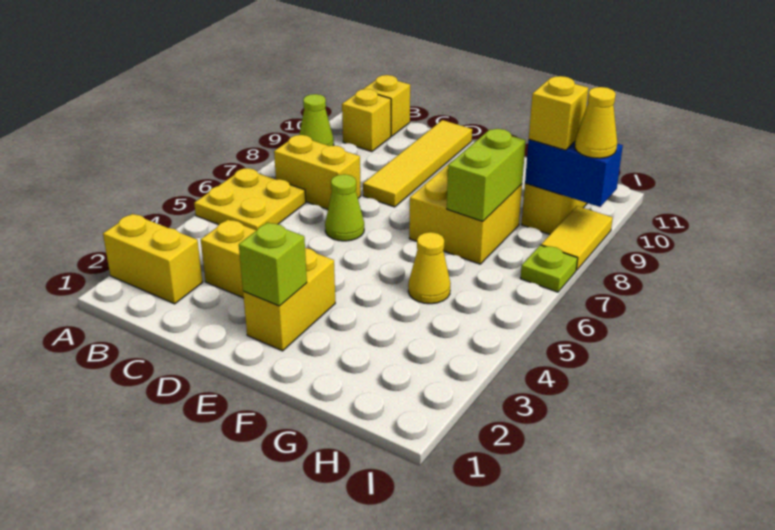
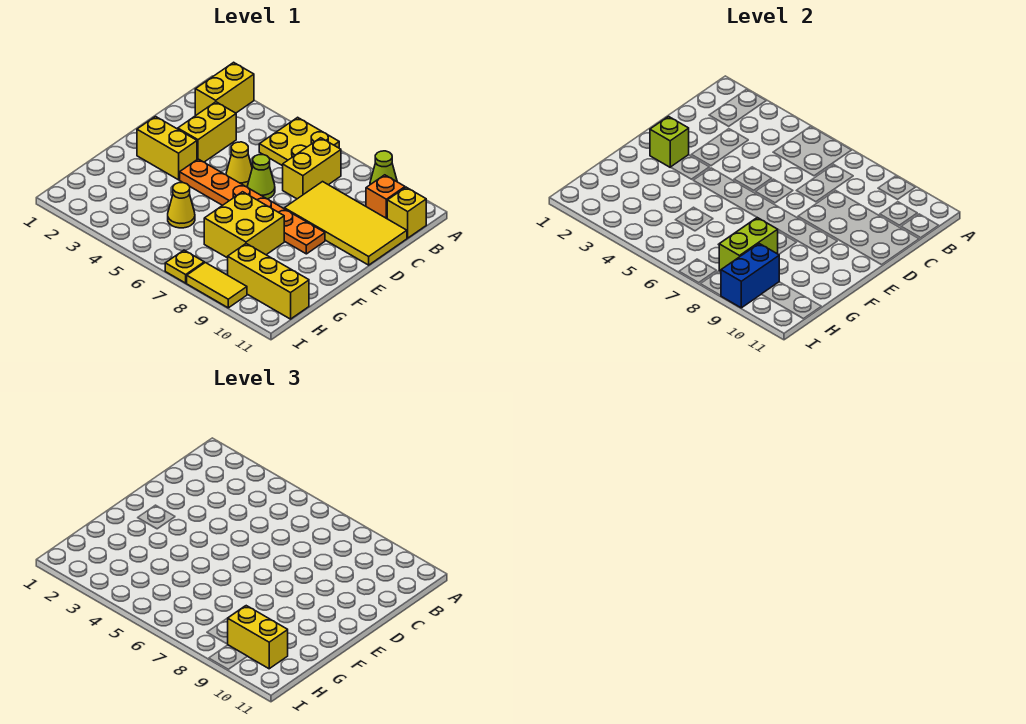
yellow brick B10 level 1 -> orange brick B10 level 1
yellow tile D8:D11 level 1 -> yellow tile C8:D11 level 1
none -> orange plate E4:E9 level 1
lime brick G7:G8 level 2 -> lime brick G8:H8 level 2
yellow brick H9 level 3 -> yellow brick H9:H10 level 3
lime plate I7 level 1 -> yellow plate I7 level 1
yellow cone I9 level 3 -> yellow cone D5 level 1

